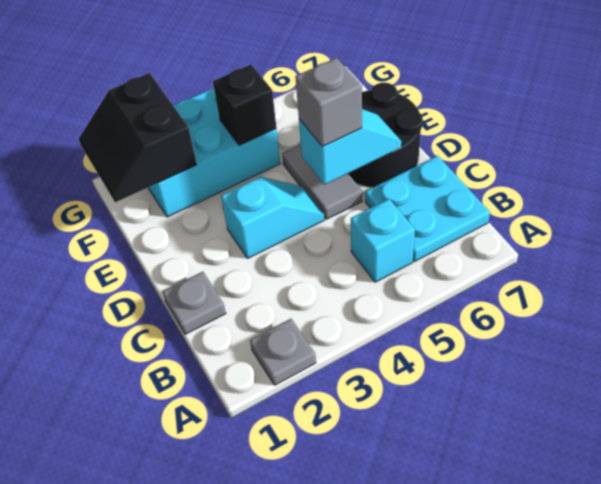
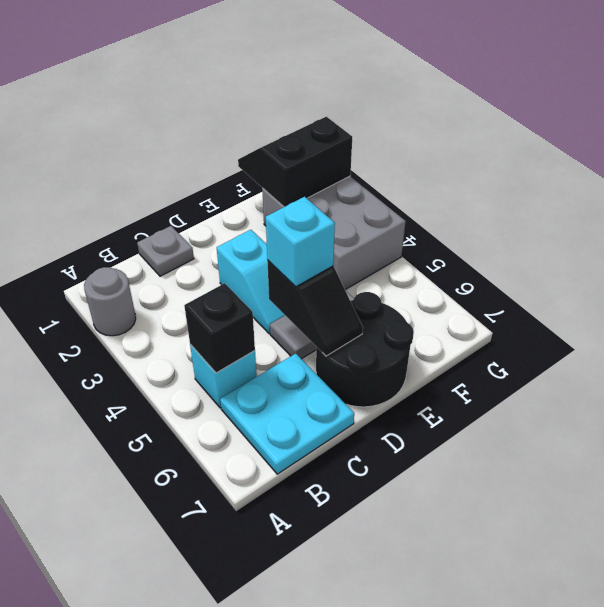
grey plate A2 level 1 -> grey round brick A2 level 1
cyan slope D5:D6 level 2 top 5 -> black slope D5:D6 level 2 top 5
grey brick D5 level 3 -> cyan brick D5 level 3
cyan brick F2:G4 level 1 -> grey brick F2:G4 level 1
black brick F4 level 2 -> black brick B5 level 2

